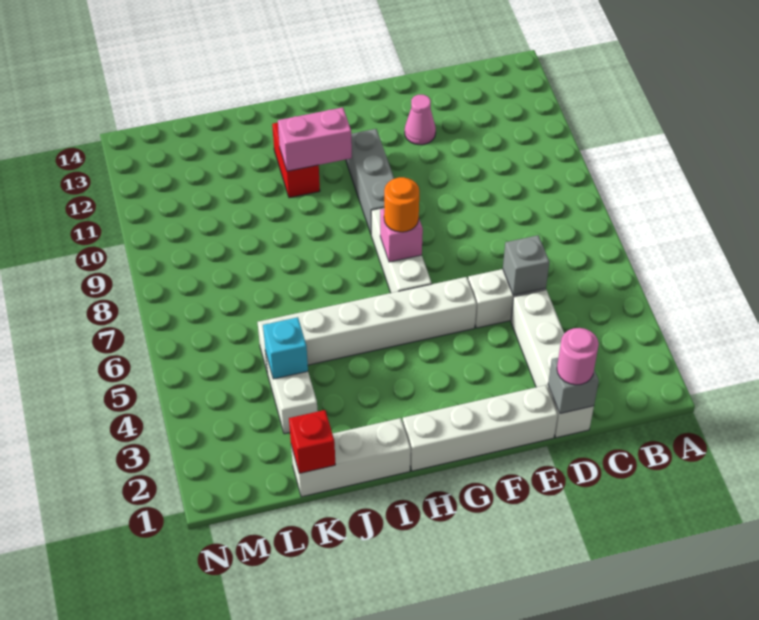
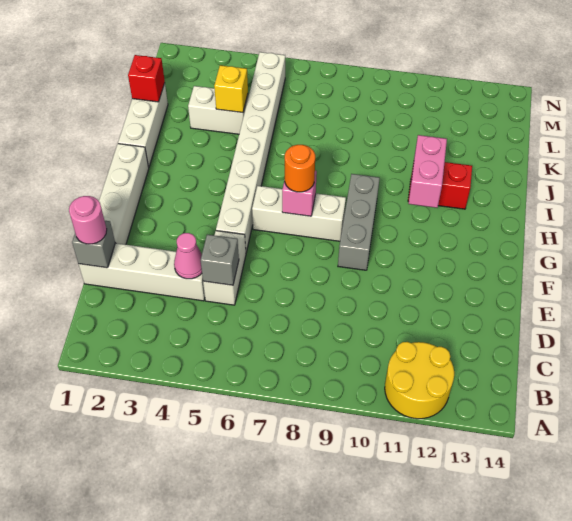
none -> yellow round brick A11:B12 level 1
pink cone E12 level 1 -> pink cone D4 level 2
white brick F5:K5 level 1 -> white brick F5:M5 level 1
grey brick G9:G11 level 1 -> grey brick F9:H9 level 1
cyan brick K4 level 2 -> yellow brick K4 level 2

